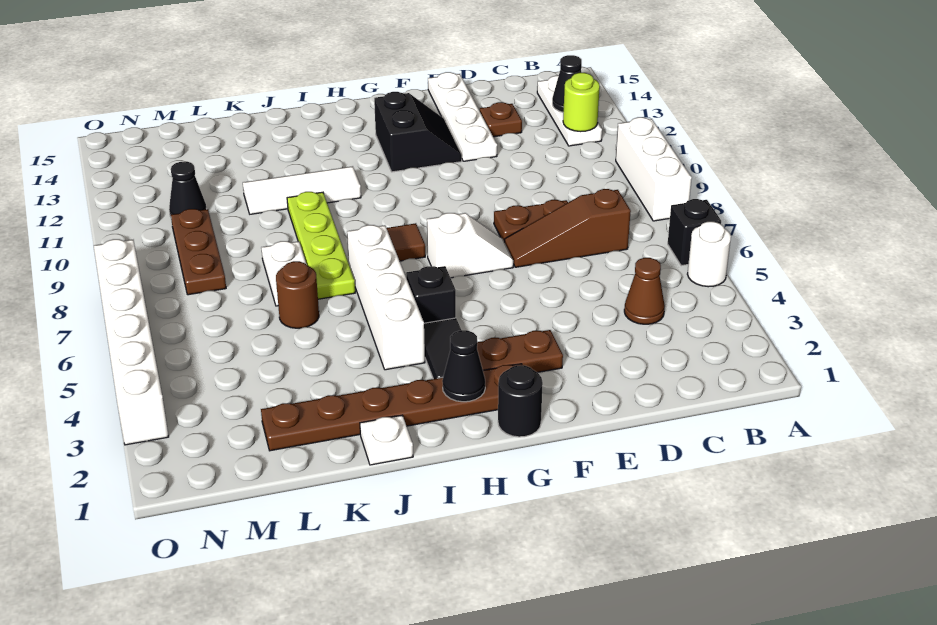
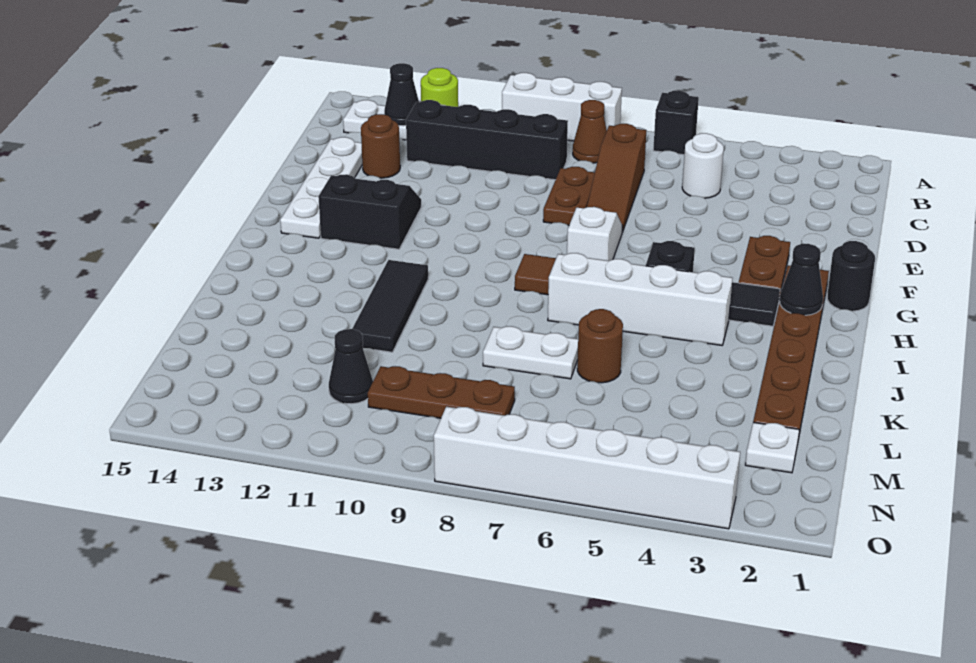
white round brick A5 level 1 -> white round brick C5 level 1
brown cone C4 level 1 -> brown cone B8 level 1
none -> black brick C9:C12 level 1
brown plate D13 level 1 -> brown round brick D13 level 1
white plate E12:E15 level 1 -> white plate D14:G14 level 1
white tile I11:K11 level 1 -> black tile I11:K11 level 1
white plate J1 level 1 -> white plate M2 level 1
lime plate J7:J10 level 1 -> none

